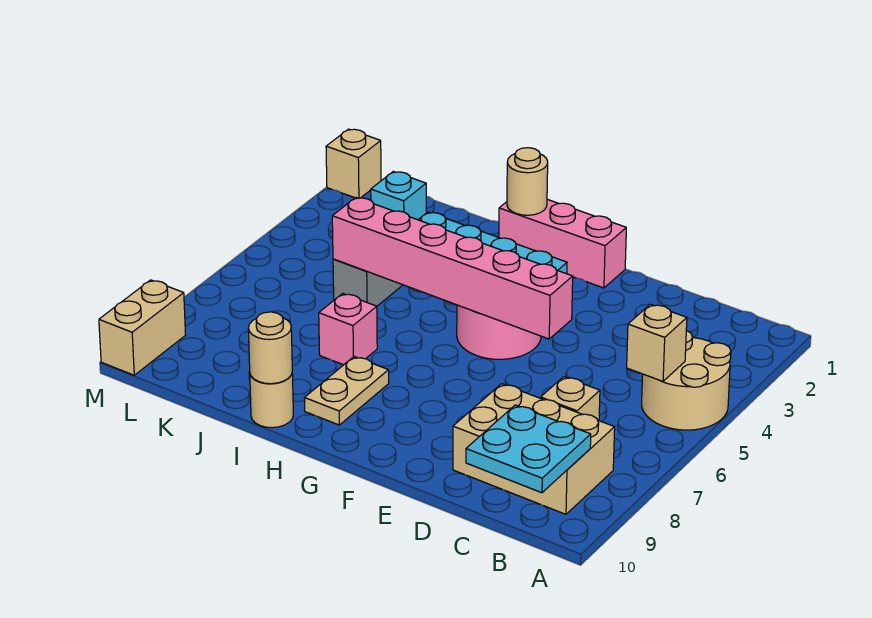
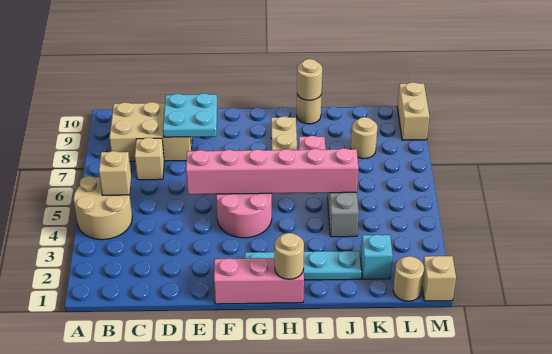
cyan plate B9:C10 level 2 -> cyan plate D8:E9 level 2
none -> tan round brick K8 level 1
none -> tan round brick L1 level 1

